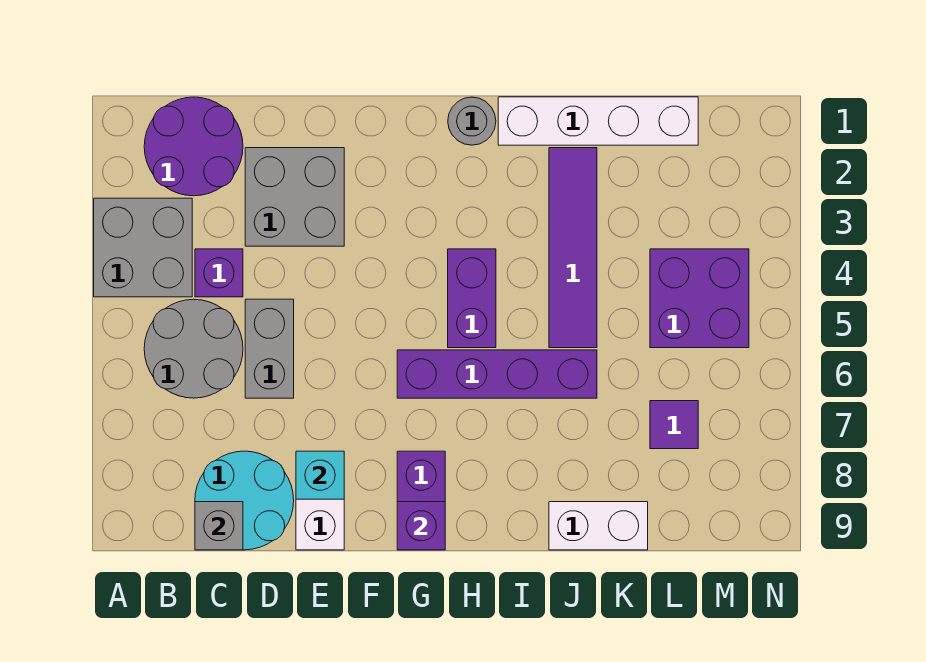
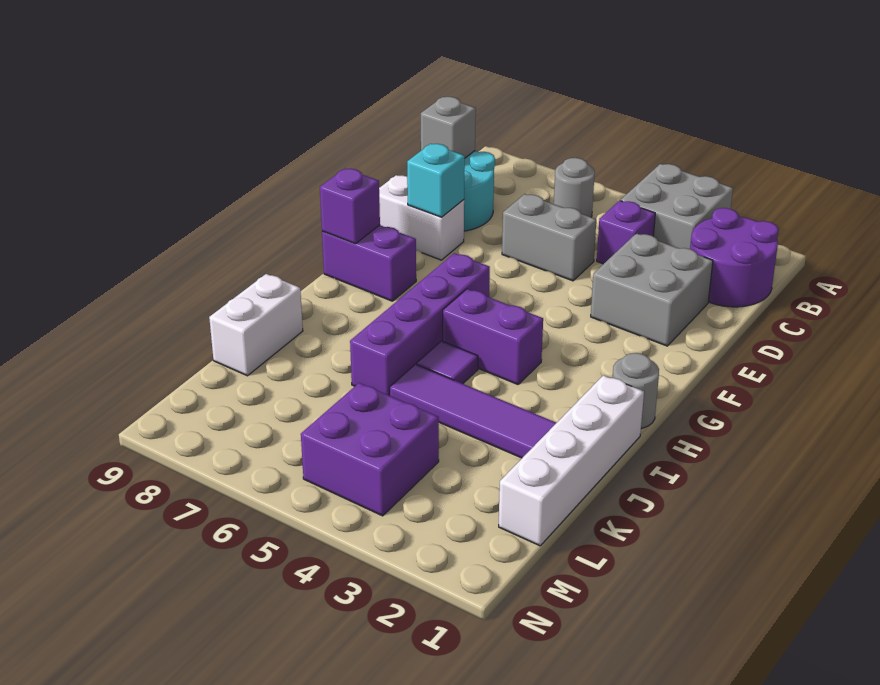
grey round brick B5:C6 level 1 -> grey round brick B6 level 1
purple tile L7 level 1 -> purple tile I5 level 1

